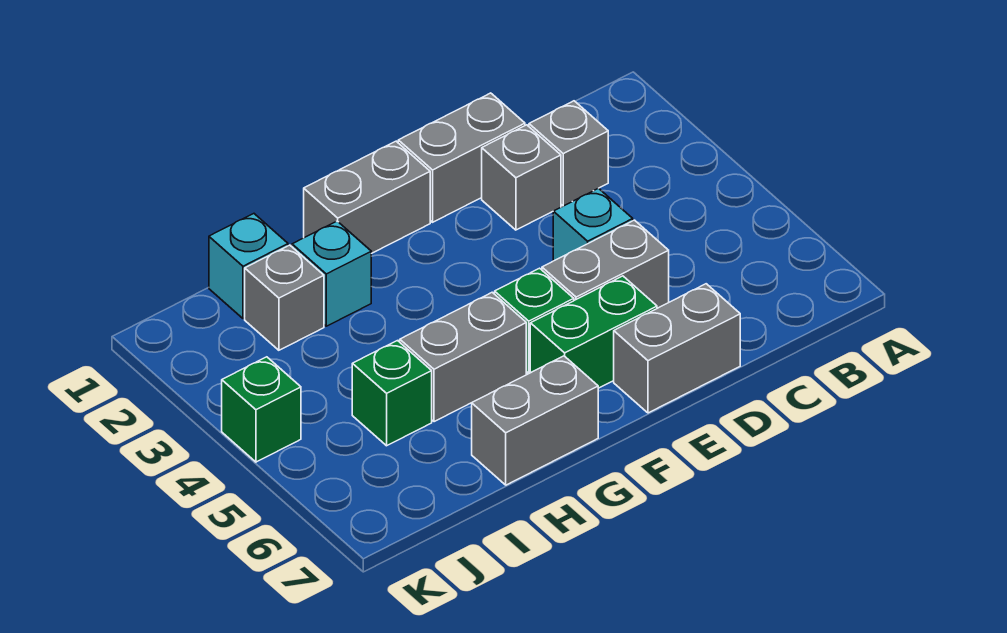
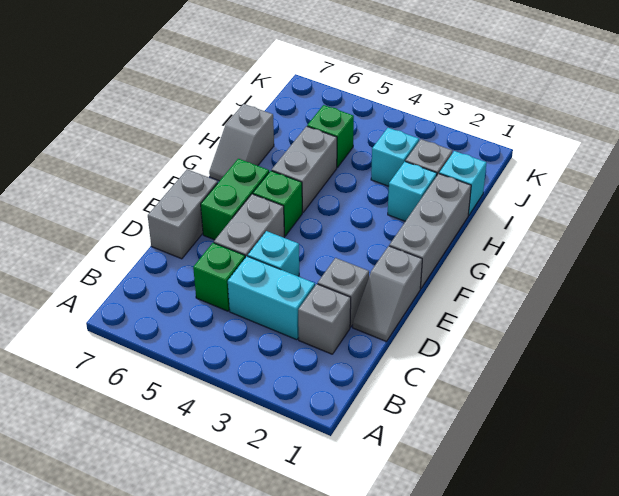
none -> cyan brick C3:C4 level 1
grey brick D1:E1 level 1 -> grey slope D1:E1 level 1 top E
grey brick F1:G1 level 1 -> grey brick F1:H1 level 1
grey brick G7:H7 level 1 -> grey slope G7:H7 level 1 top H
none -> cyan brick I3 level 1
green brick K4 level 1 -> green brick C5 level 1

